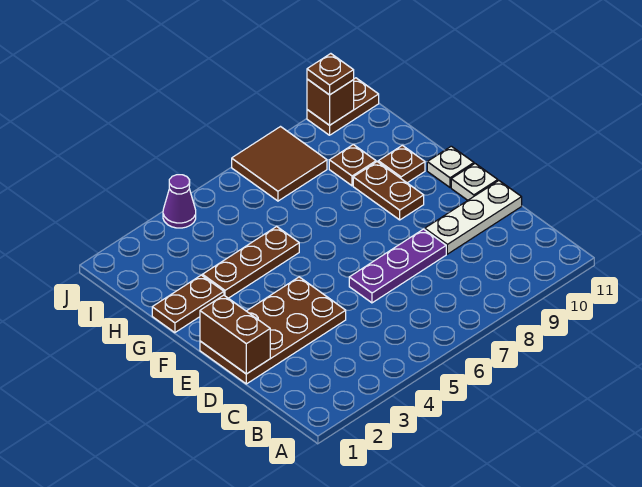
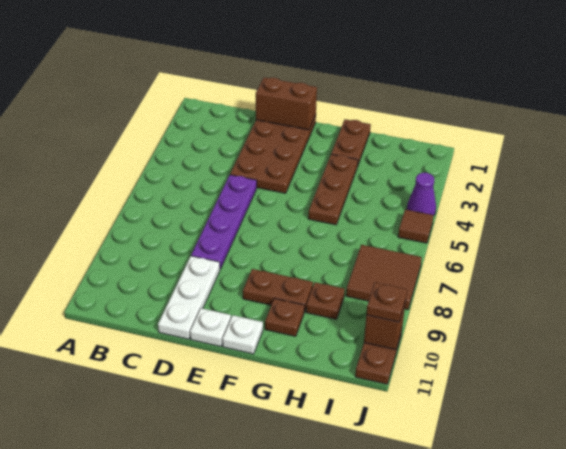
purple plate D6:D8 level 1 -> purple plate D5:D8 level 1
none -> brown tile J5 level 1

